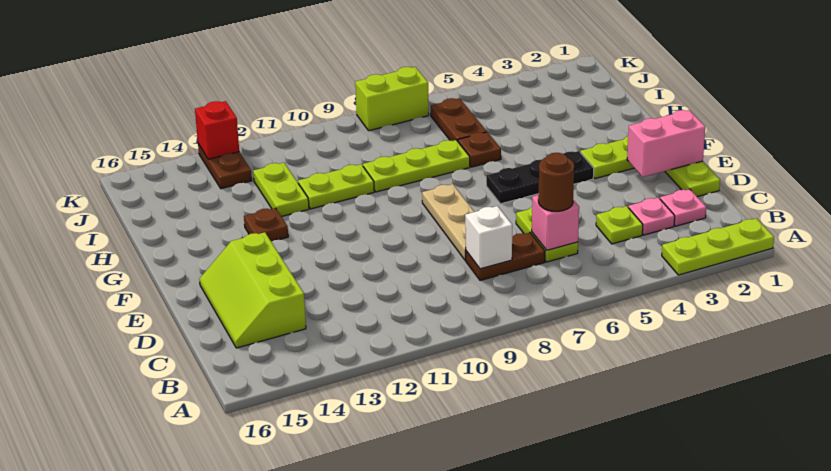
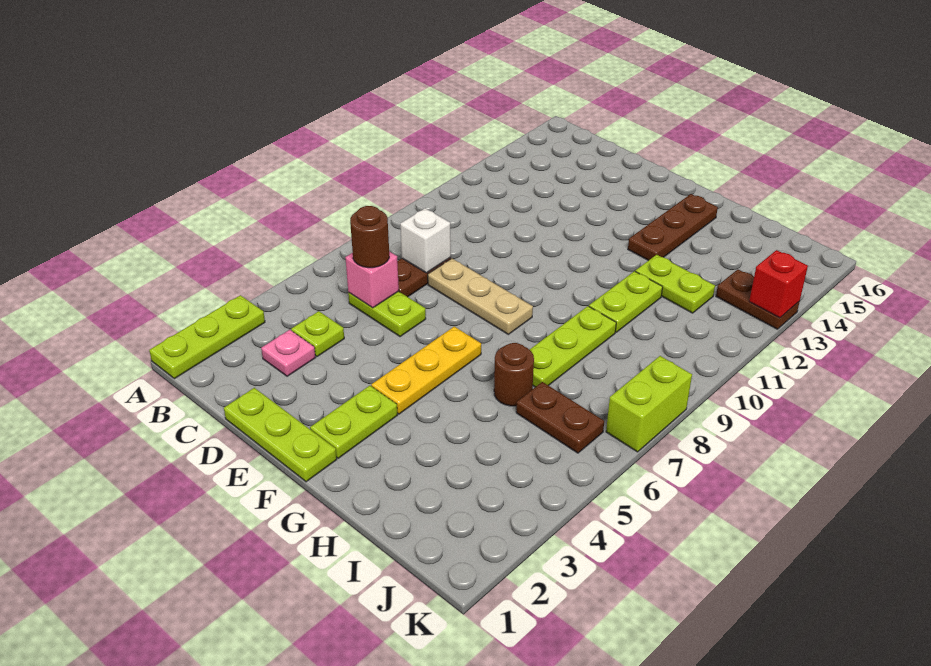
pink plate C2 level 1 -> none
lime slope C14:E15 level 1 top 14 -> none
pink brick E1:E2 level 2 -> none
black plate F4:F6 level 1 -> yellow plate F4:F6 level 1
brown plate G13 level 1 -> brown plate G13:G15 level 1
brown plate H6 level 1 -> brown round brick H6 level 1

